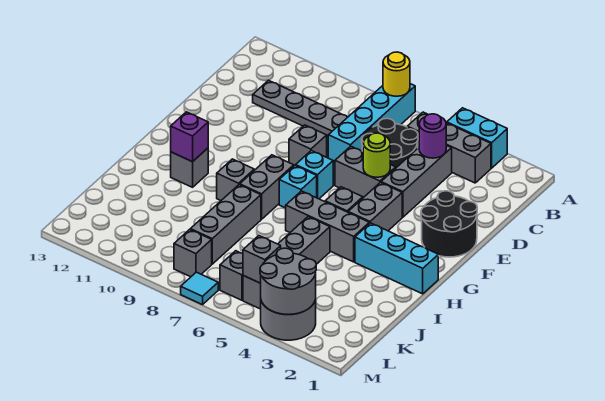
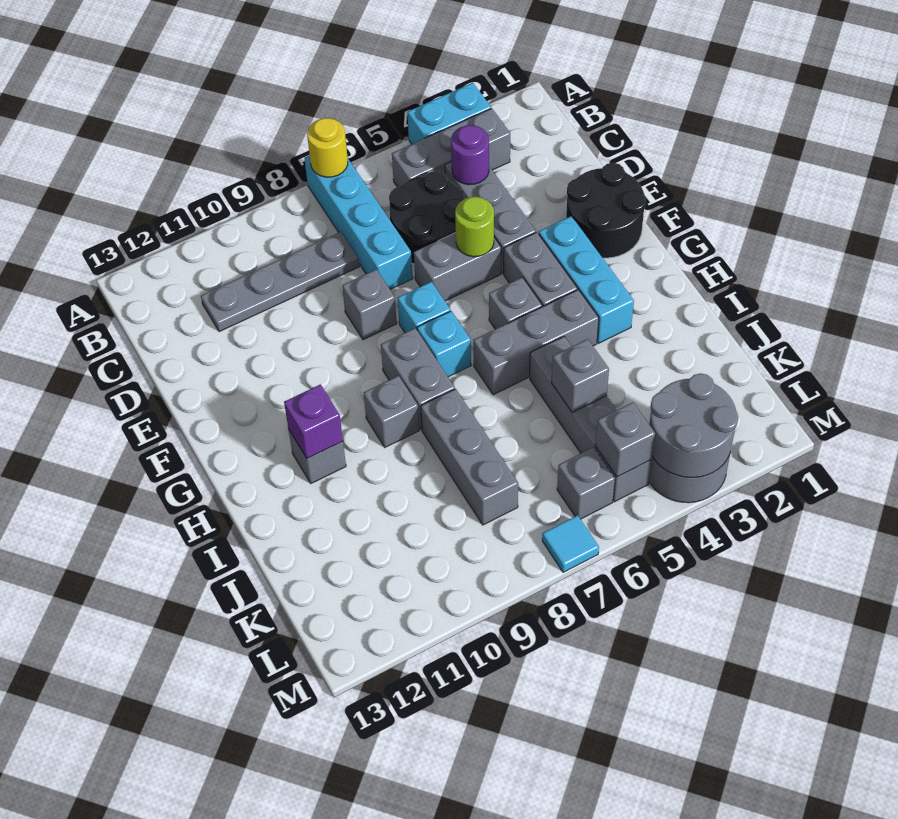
cyan brick H1:H3 level 1 -> cyan brick F3:H3 level 1
grey brick L8 level 1 -> grey brick J5 level 2

